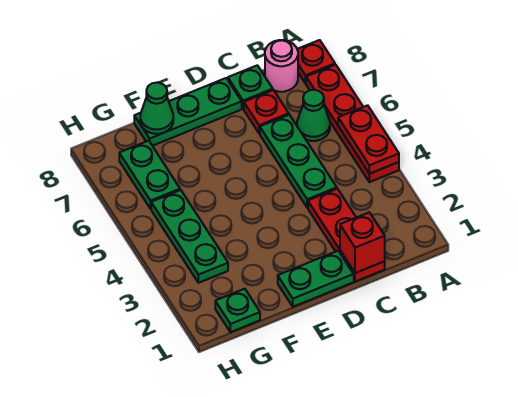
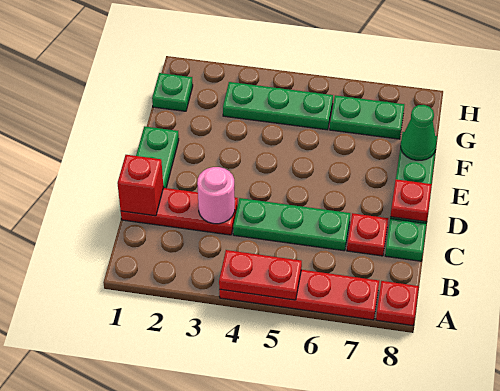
green cone B6 level 1 -> none
pink round brick B8 level 1 -> pink round brick C3 level 2
none -> red plate D8 level 2

